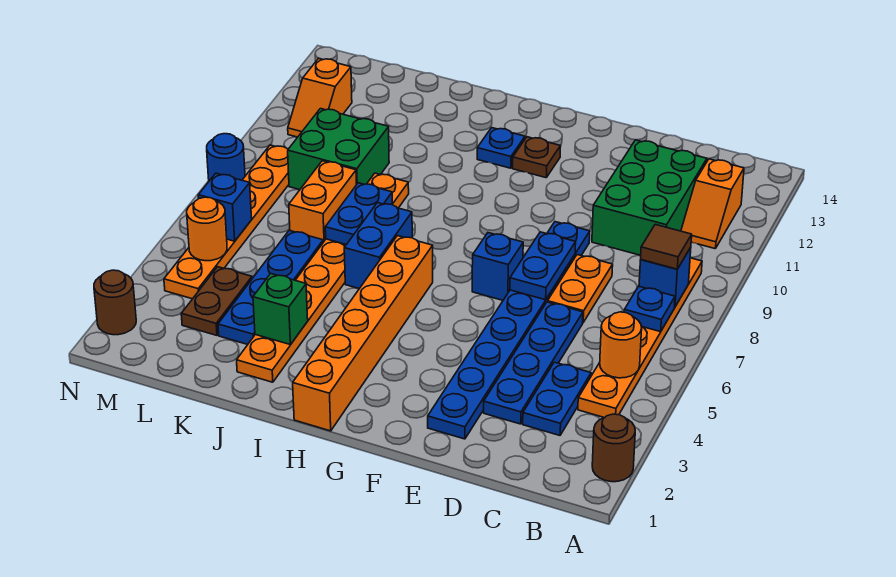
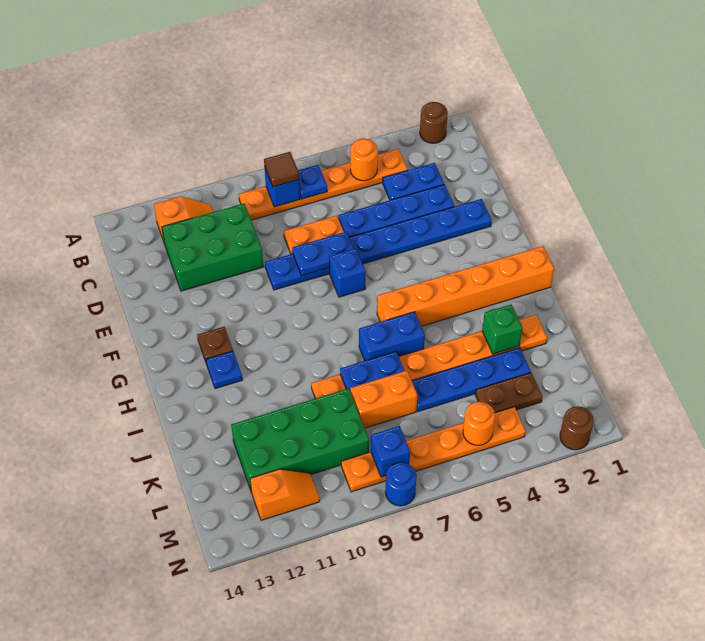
green brick K9:L10 level 1 -> green brick K9:L12 level 1
blue brick M6 level 2 -> blue brick M8 level 2

